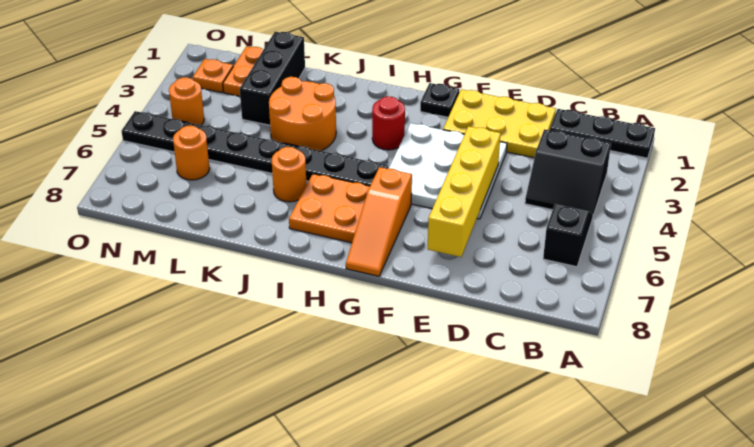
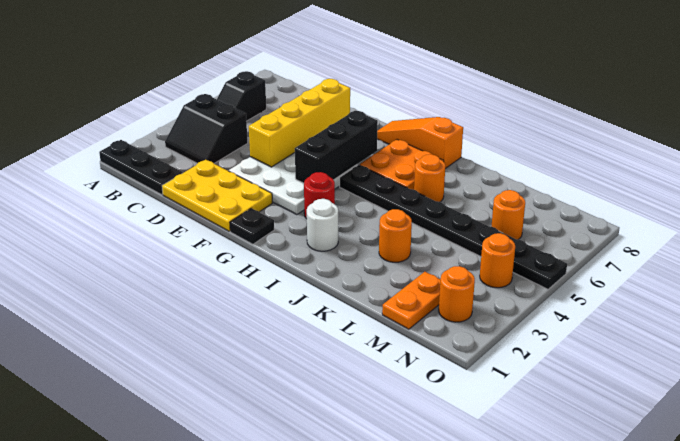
black slope B3:C4 level 1 top 3 -> black slope B3:C4 level 1 top 4
orange slope G6:G8 level 1 top 6 -> orange slope G8:I8 level 1 top I
none -> white round brick I2 level 1
orange round brick J3:K4 level 1 -> orange round brick K3 level 1
black brick L1:L3 level 1 -> black brick G4:G6 level 2
orange plate N2 level 1 -> orange round brick N2 level 1

